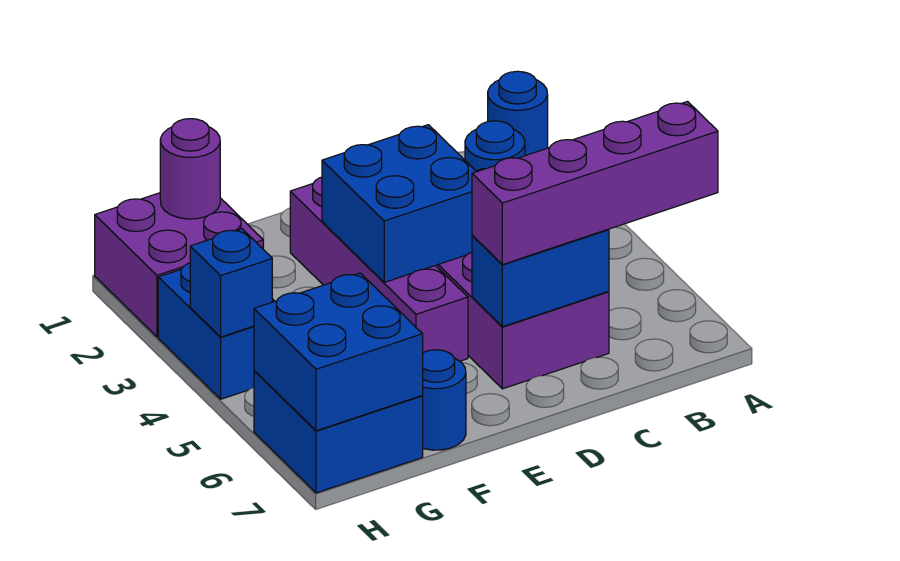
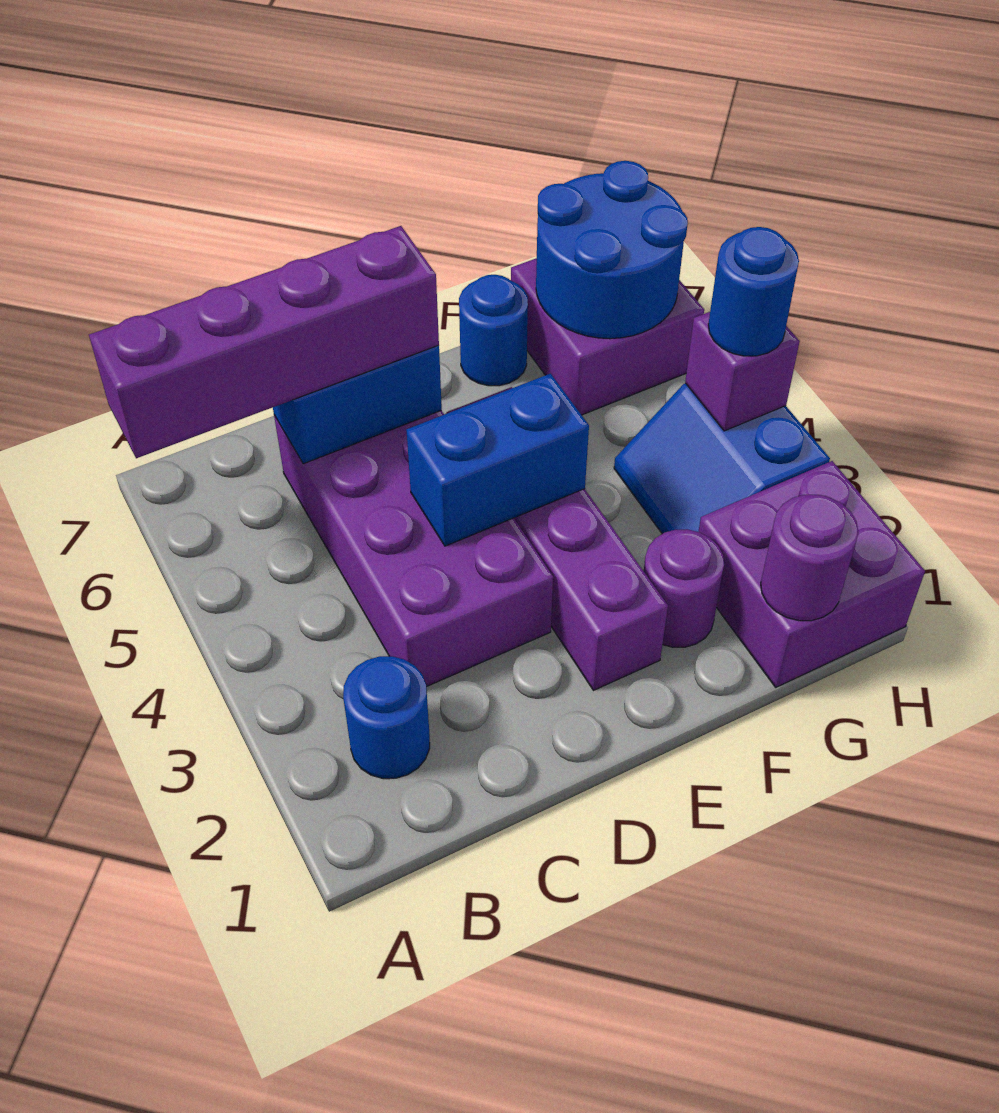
blue round brick A1 level 1 -> blue round brick H4 level 3
blue brick D3:E4 level 2 -> blue brick D4:E4 level 2
none -> purple round brick F2 level 1
blue brick G6:H7 level 1 -> purple brick G6:H7 level 1
blue brick G6:H7 level 2 -> blue round brick G6:H7 level 2
blue brick H4 level 2 -> purple brick H4 level 2

